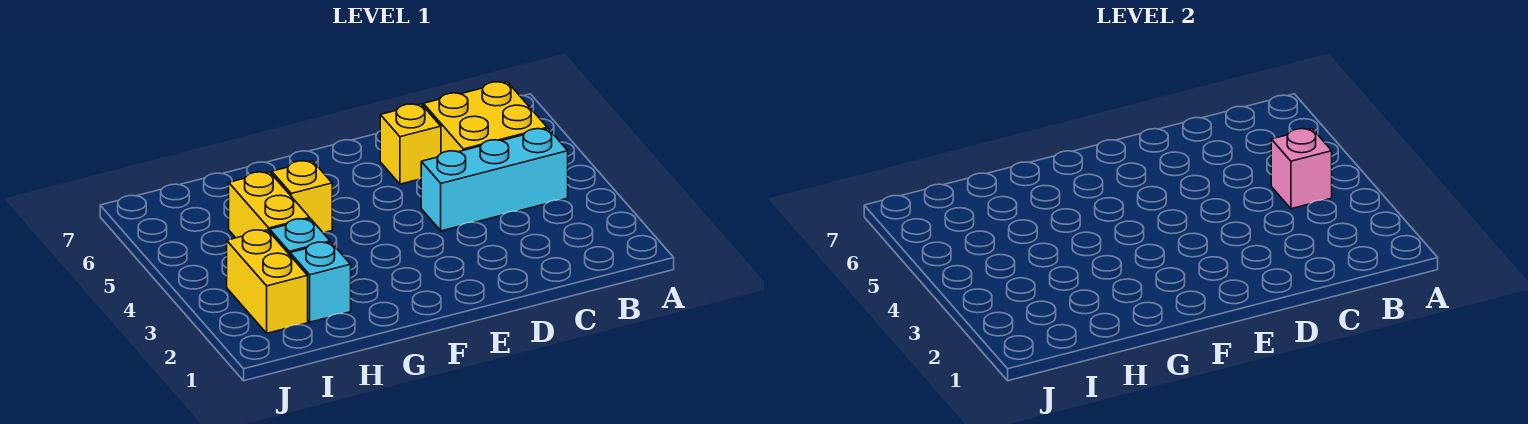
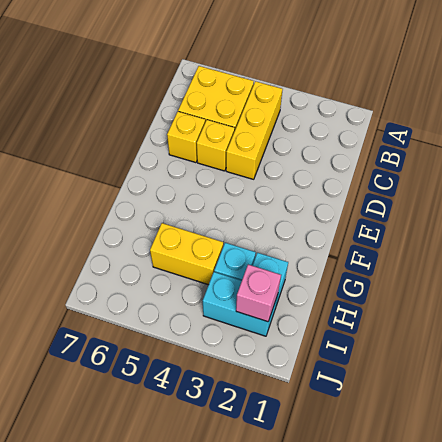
cyan brick B4:D4 level 1 -> yellow brick B4:D4 level 1
pink brick B4 level 2 -> pink brick I2 level 2
yellow brick G5 level 1 -> yellow brick D5 level 1
yellow brick I2:I3 level 1 -> cyan brick I2:I3 level 1

